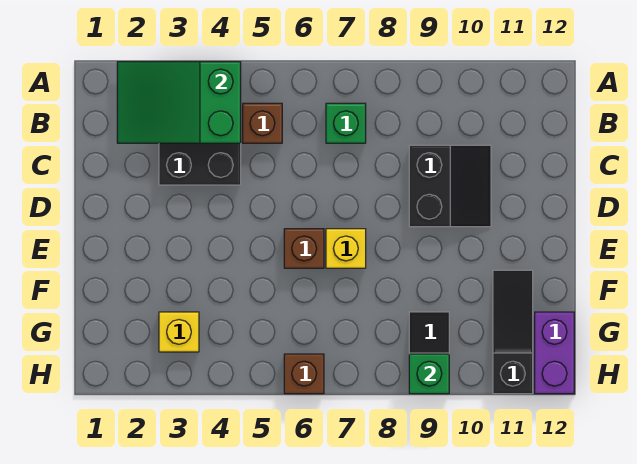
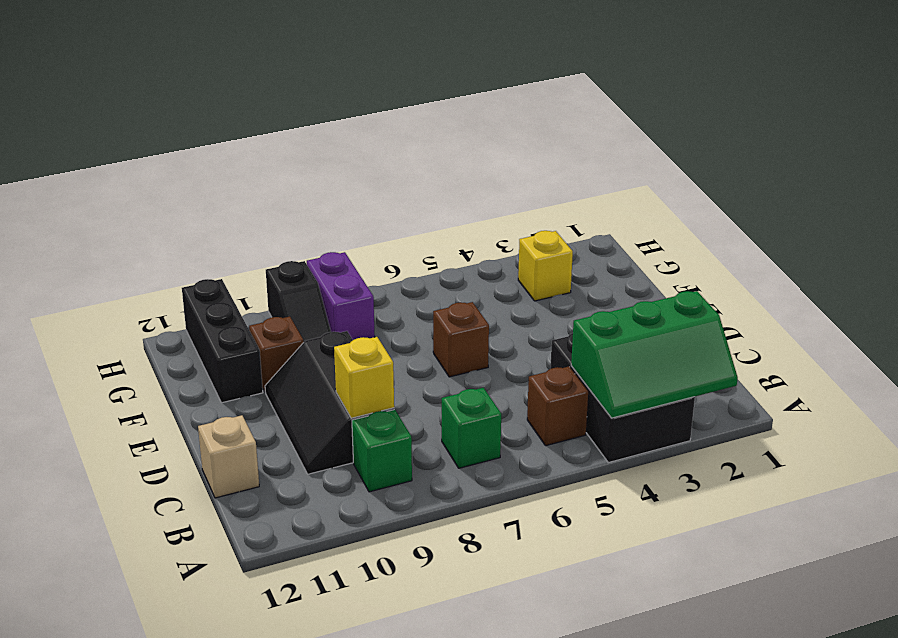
green slope A2:B4 level 2 top 4 -> green slope A2:B4 level 2 top B
black slope C9:D10 level 1 top 9 -> black slope C9:E10 level 1 top 9
none -> tan brick C12 level 1
yellow brick E7 level 1 -> yellow brick C9 level 2
black slope F11:H11 level 1 top H -> black brick F11:H11 level 1
purple brick G12:H12 level 1 -> purple brick G8:H8 level 1
brown brick H6 level 1 -> brown brick F10 level 1
green brick H9 level 2 -> green brick B9 level 1

